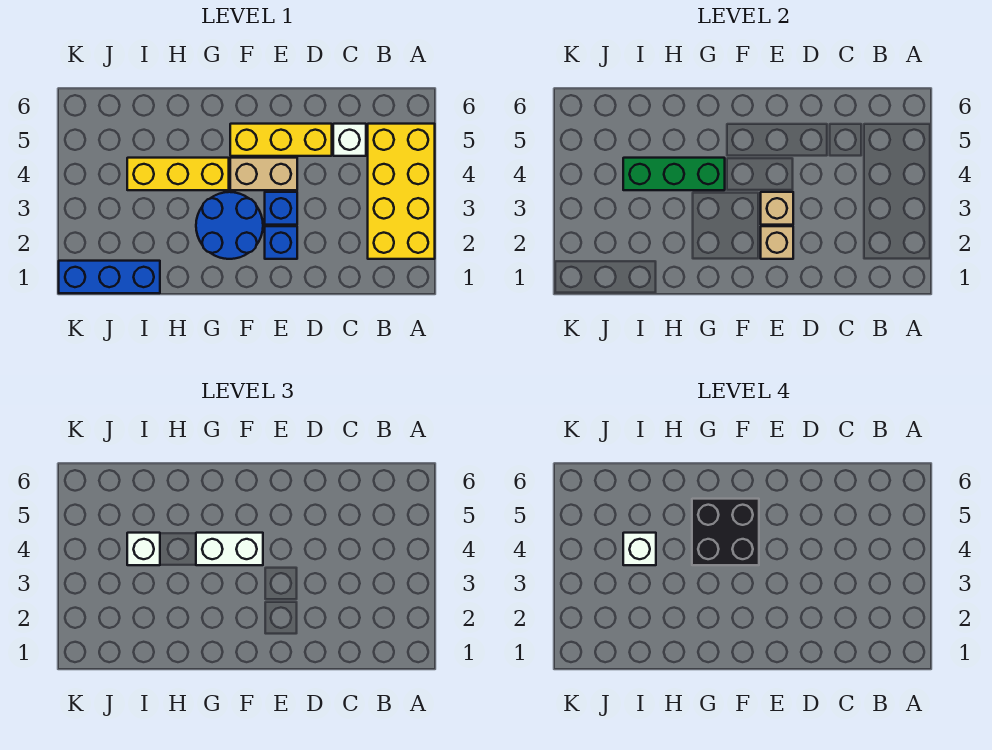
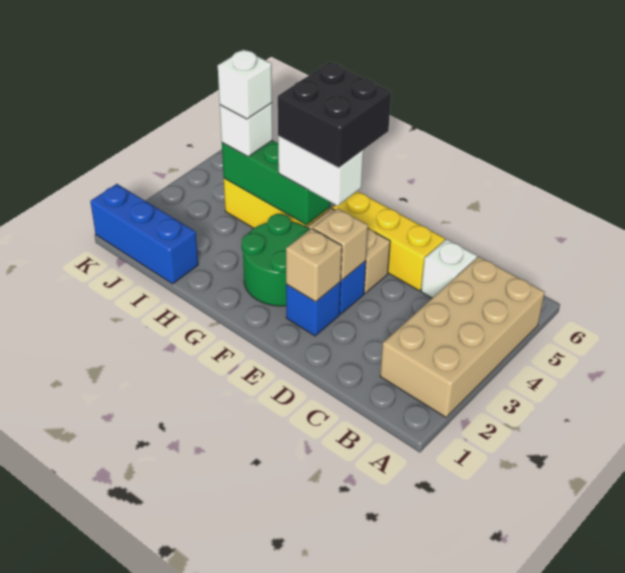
yellow brick A2:B5 level 1 -> tan brick A2:B5 level 1
blue round brick F2:G3 level 1 -> green round brick F2:G3 level 1

